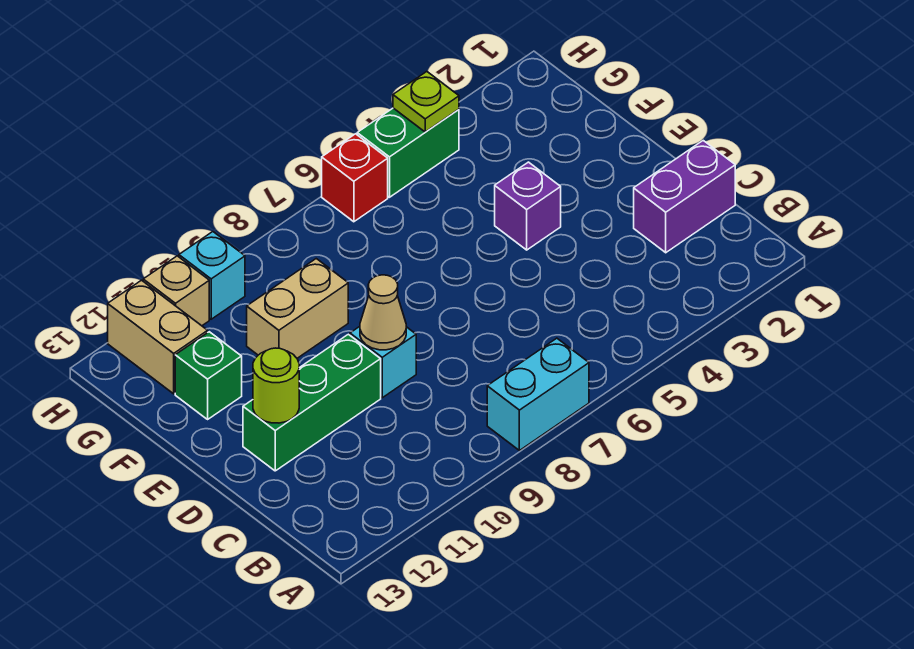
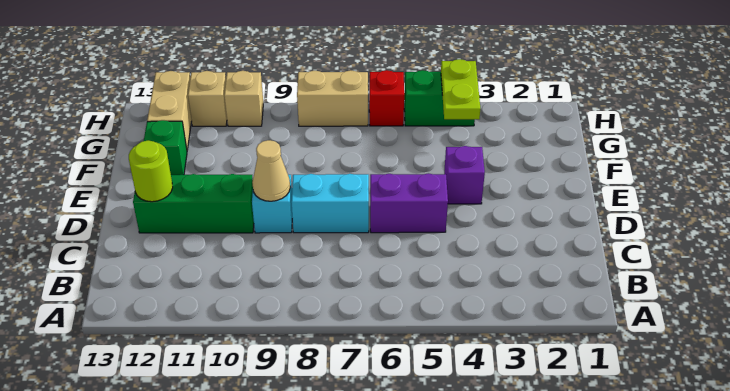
cyan brick A7:A8 level 1 -> cyan brick D7:D8 level 1
purple brick C1:C2 level 1 -> purple brick D5:D6 level 1
tan brick F9:F10 level 1 -> tan brick H7:H8 level 1
lime plate H4 level 2 -> lime plate G4:H4 level 2
cyan brick H10 level 1 -> tan brick H10 level 1

